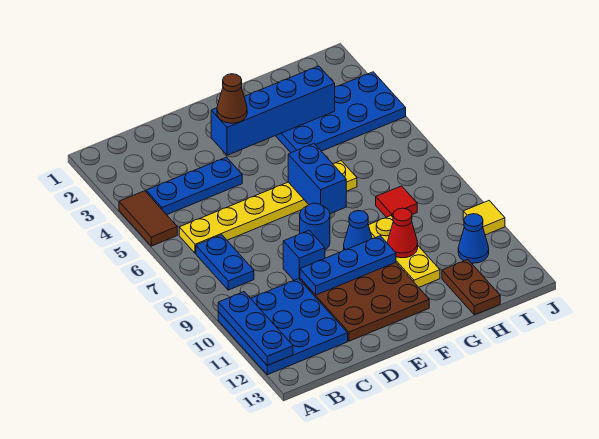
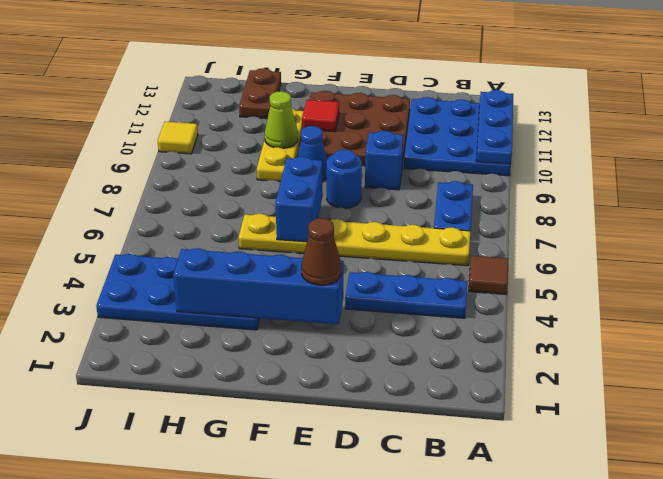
brown tile A4:A5 level 1 -> brown tile A5 level 1
blue plate D10:F10 level 2 -> none
red cone G10 level 2 -> lime cone G10 level 2
red tile H8 level 1 -> red tile F11 level 2
blue cone I11 level 1 -> none

